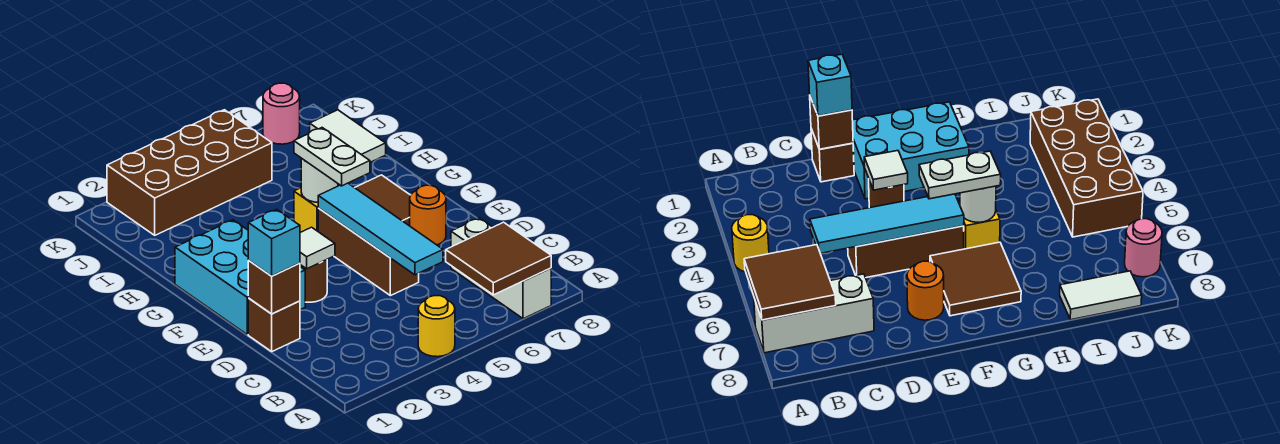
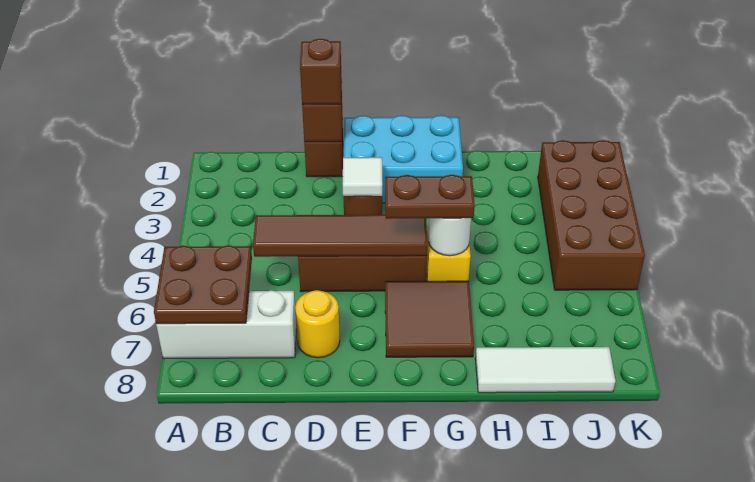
yellow round brick A4 level 1 -> yellow round brick D7 level 1
brown tile A6:B7 level 2 -> brown plate A6:B7 level 2
cyan tile C5:F5 level 2 -> brown tile C5:F5 level 2
cyan brick D1 level 3 -> brown brick D1 level 3
orange round brick E7 level 1 -> none
white plate F5:G5 level 3 -> brown plate F5:G5 level 3
white tile I8:J8 level 1 -> white tile H8:J8 level 1
pink round brick K7 level 1 -> none

